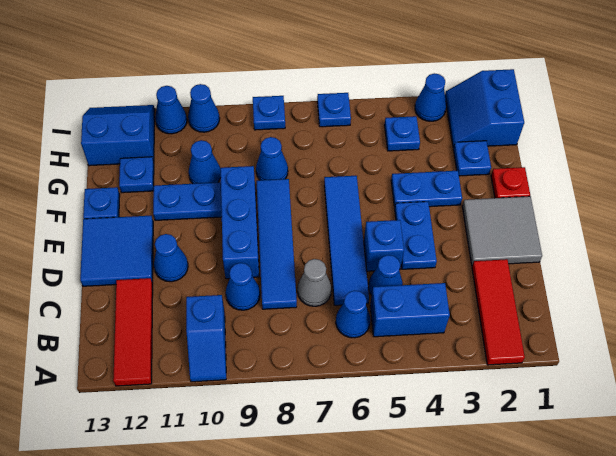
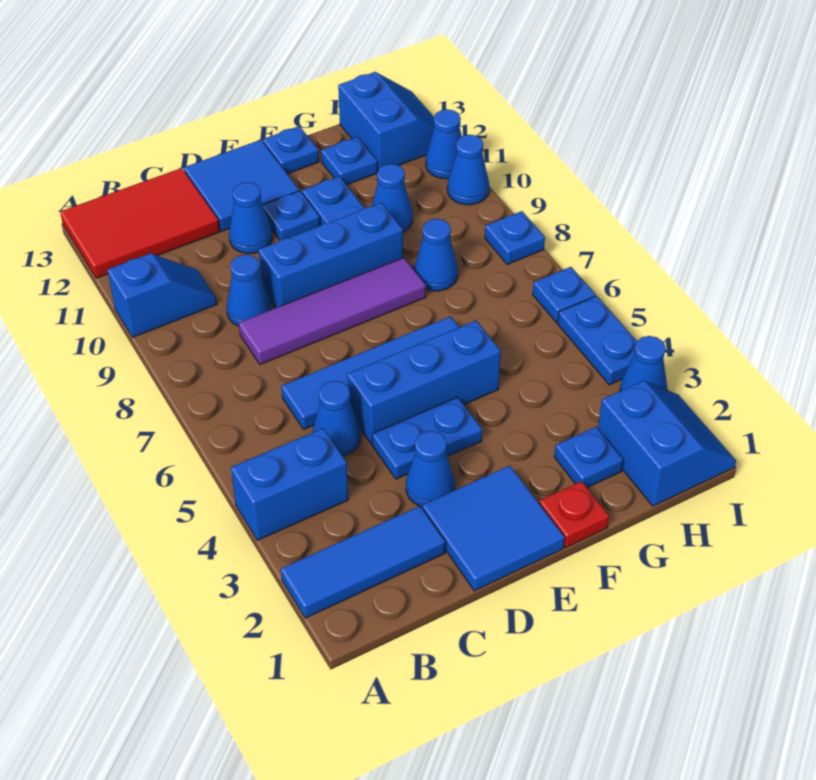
red tile A2:C2 level 1 -> blue tile A2:C2 level 1
blue slope A10:B10 level 1 top B -> blue slope A10:B10 level 1 top A
red tile A12:C12 level 1 -> red tile A12:C13 level 1
blue brick B4:B5 level 1 -> blue brick A4:B4 level 1
blue cone B6 level 1 -> blue cone D3 level 1
grey cone C7 level 1 -> none
blue tile C8:F8 level 1 -> purple tile C8:F8 level 1
grey tile D1:E2 level 1 -> blue tile D1:E2 level 1
blue brick D5 level 1 -> blue brick D5:F5 level 1
blue plate F3:F4 level 1 -> blue plate I4:I5 level 1
blue slope H1:I2 level 1 top 1 -> blue slope H1:I2 level 1 top H
blue plate H4 level 1 -> blue plate E11 level 1

